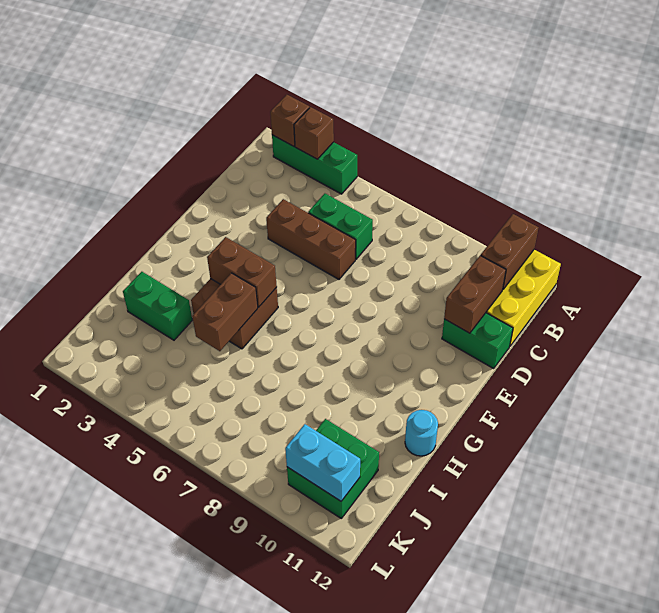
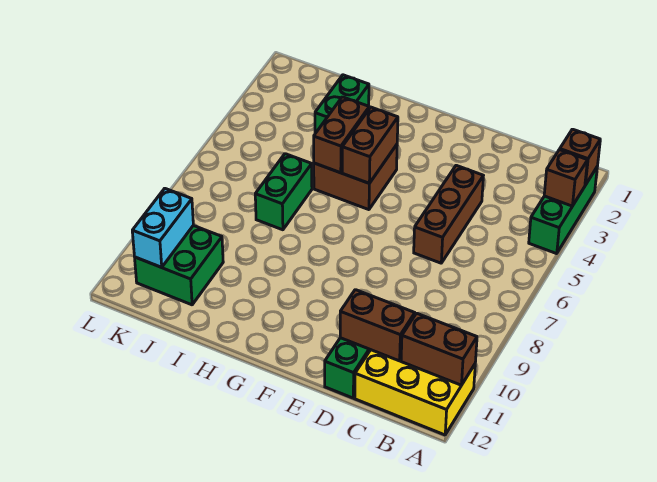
green brick C5:C6 level 1 -> green brick I6:I7 level 1
brown brick H5:I5 level 2 -> brown brick H4:H5 level 2
cyan round brick H12 level 1 -> none

